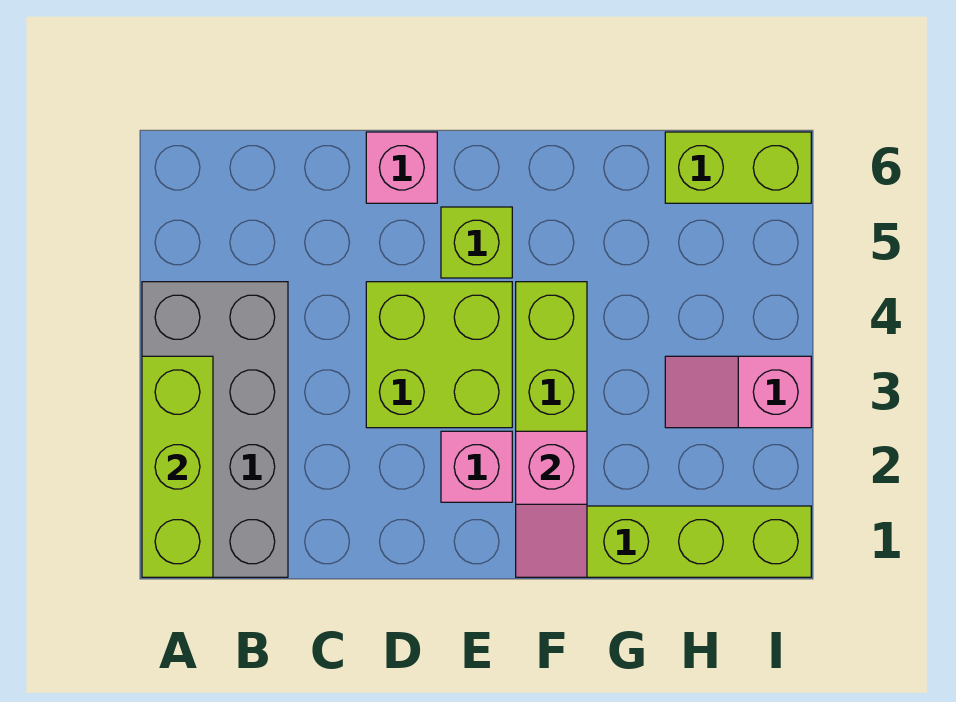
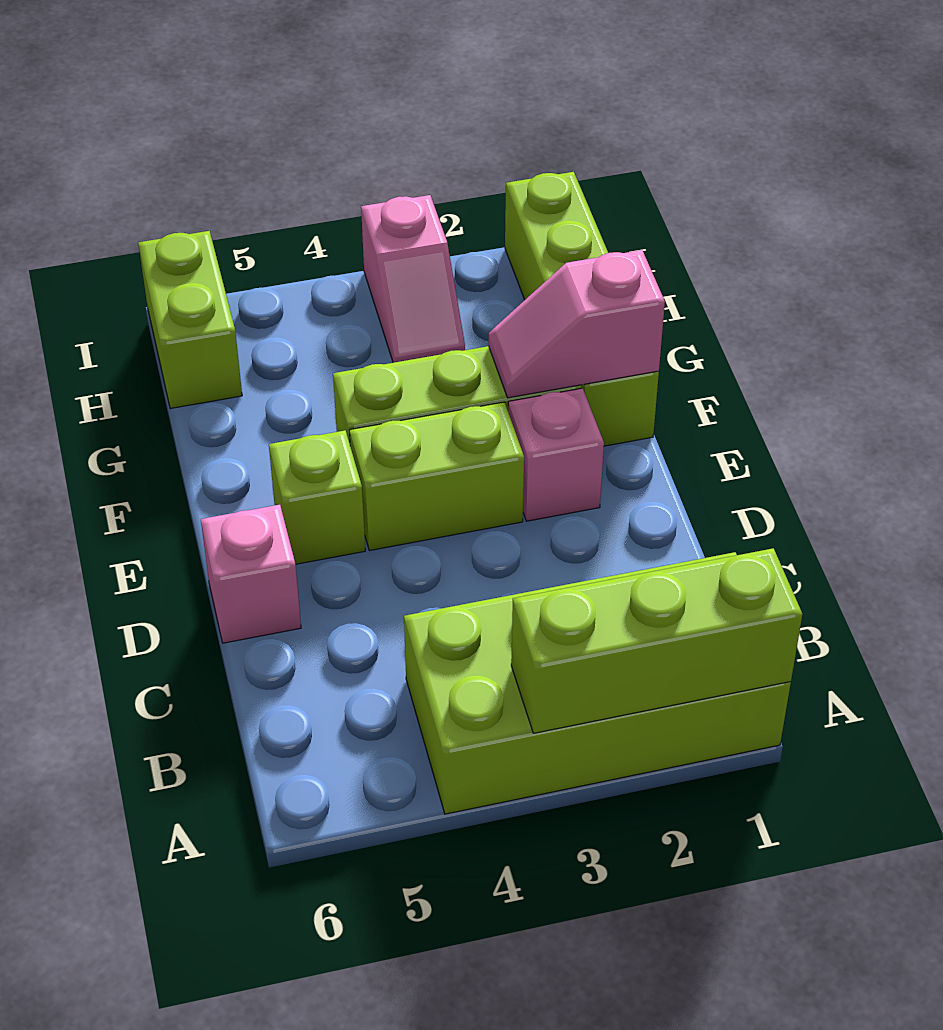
grey brick A1:B4 level 1 -> lime brick A1:B4 level 1
lime brick D3:E4 level 1 -> lime brick E3:E4 level 1
pink slope F1:F2 level 2 top 2 -> pink slope F1:F2 level 2 top 1

